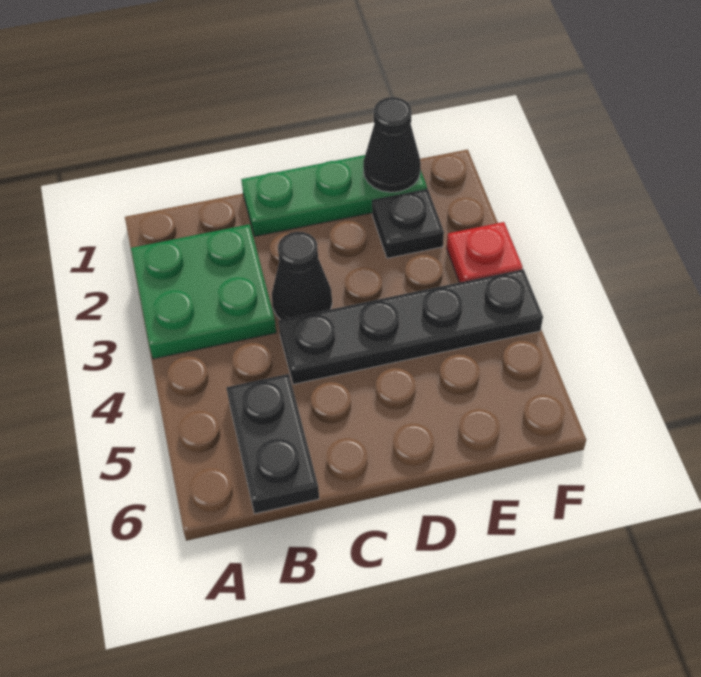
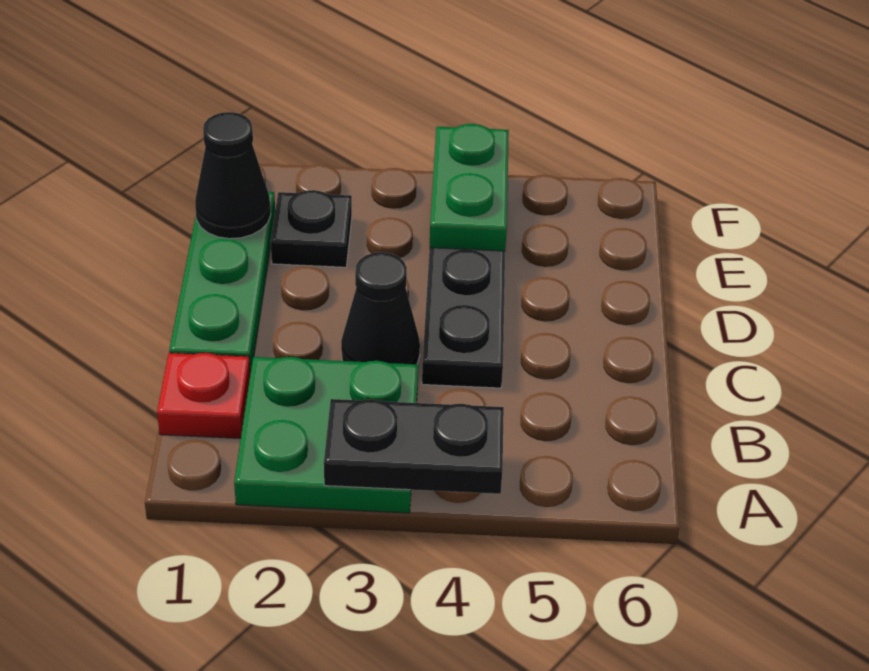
black plate B5:B6 level 1 -> black plate A3:A4 level 2
none -> green plate E4:F4 level 2
red plate F3 level 1 -> red plate B1 level 1

